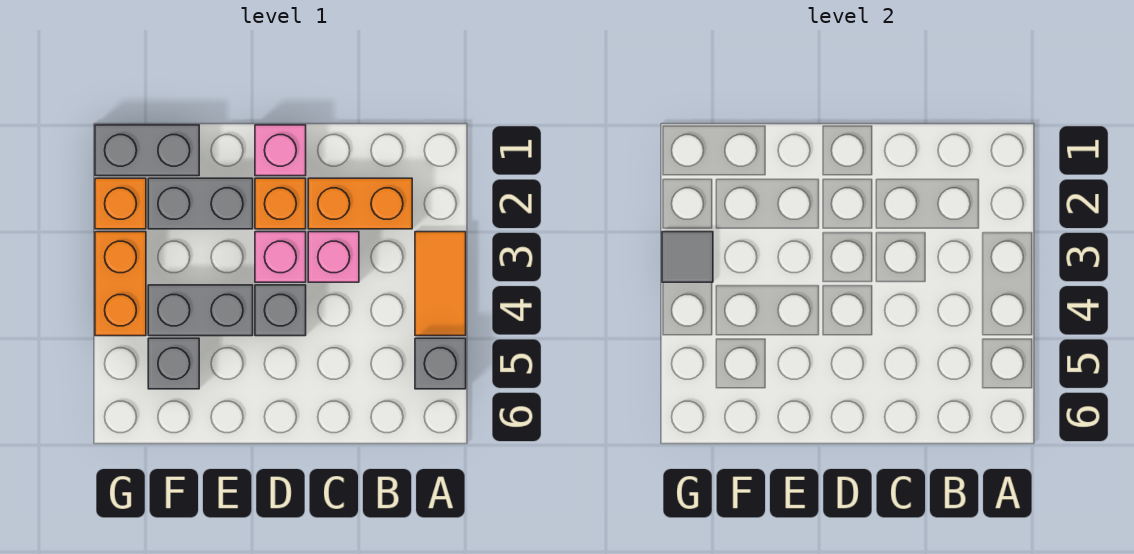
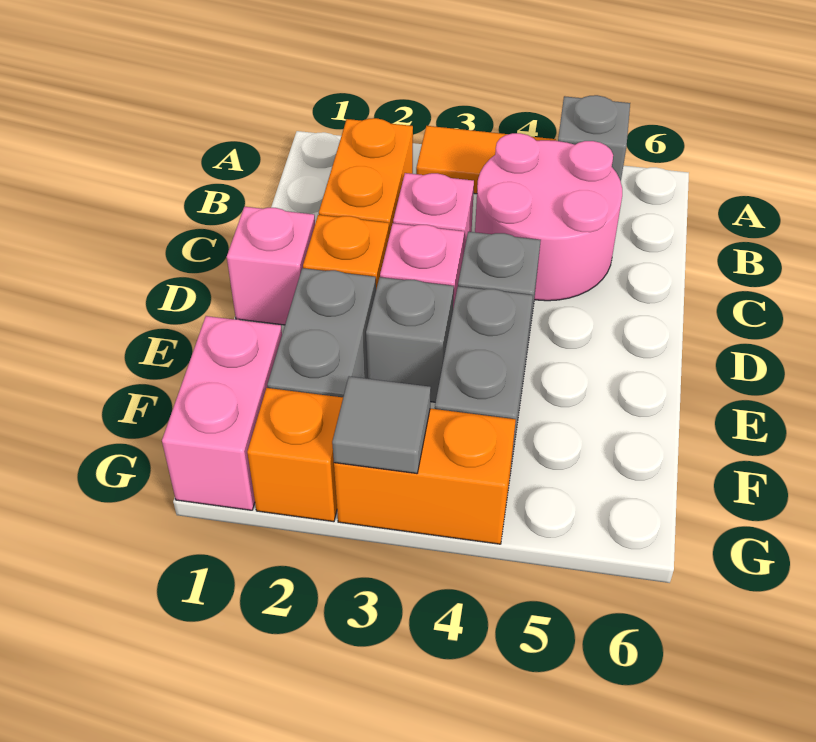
none -> pink round brick B4:C5 level 1
grey brick F1:G1 level 1 -> pink brick F1:G1 level 1
grey brick F5 level 1 -> grey brick E3 level 1

